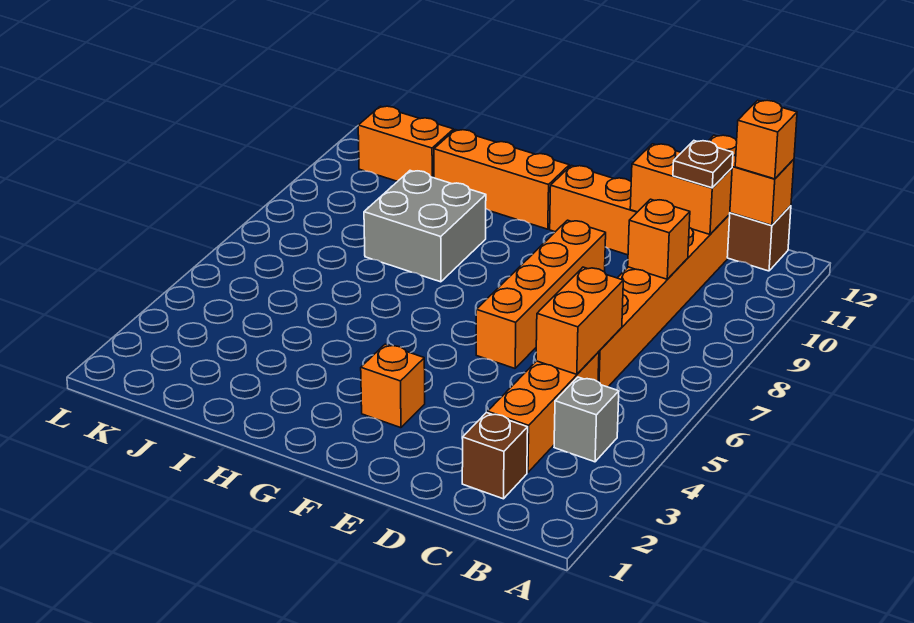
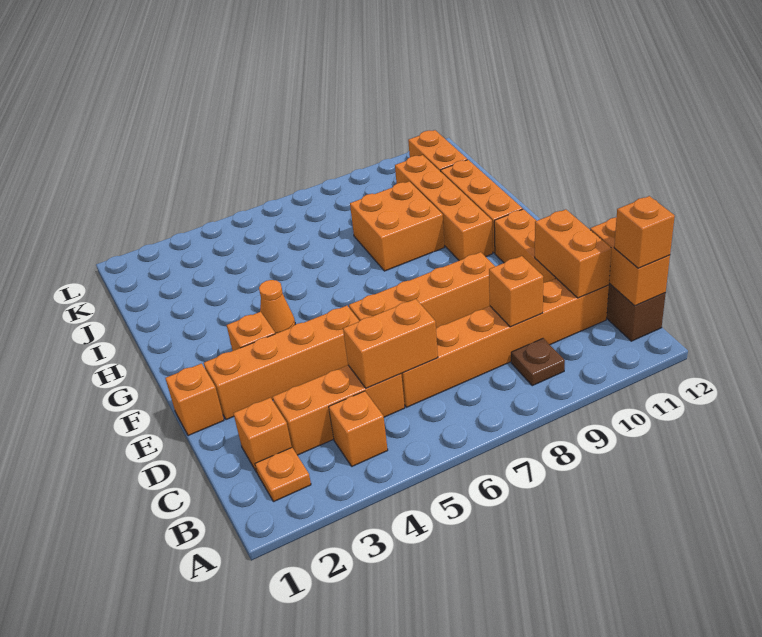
none -> orange plate B2 level 1
grey brick B4 level 1 -> orange brick B4 level 1
brown brick C2 level 1 -> orange brick C2 level 1
brown plate C11 level 3 -> brown plate B9 level 1
none -> orange brick E1 level 1
none -> orange brick E2:E5 level 1
none -> orange cone G4 level 1
none -> orange brick G10:J10 level 1
grey brick H8:I9 level 1 -> orange brick H8:I9 level 1

